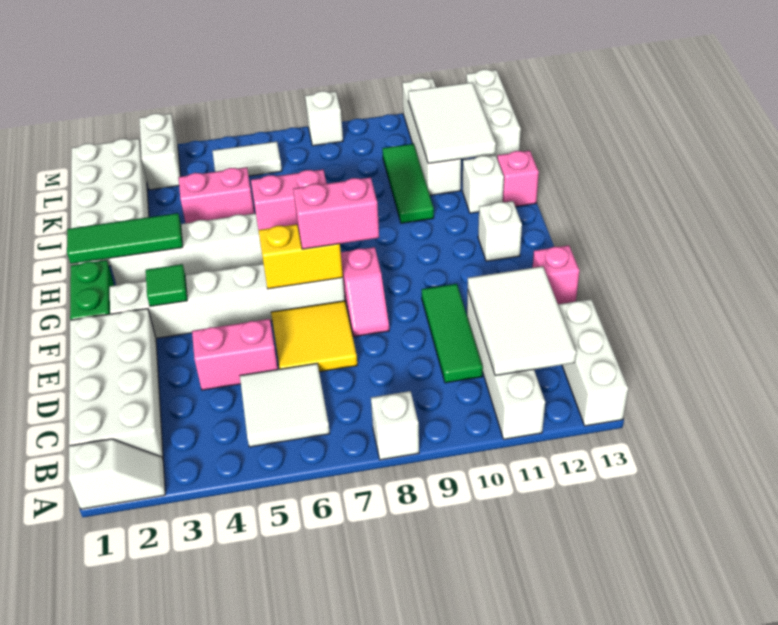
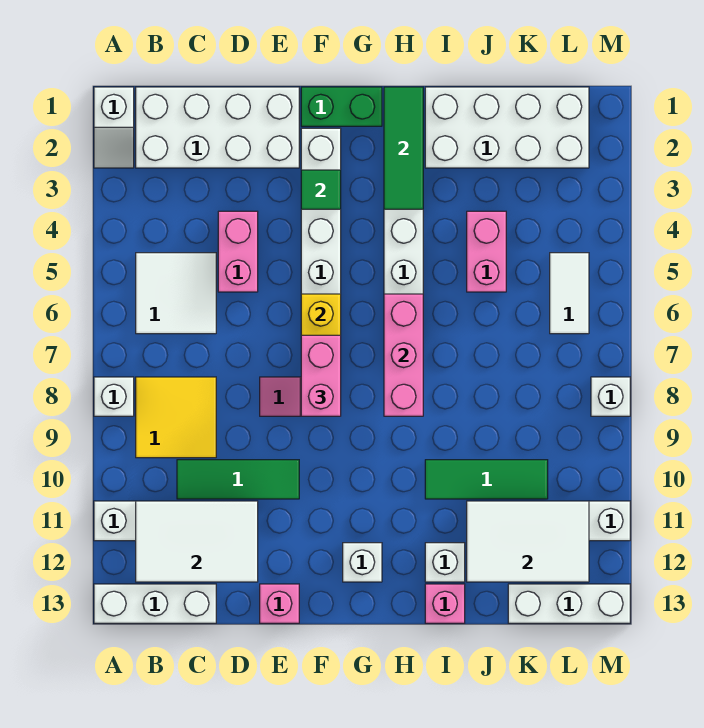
yellow tile D6:E7 level 1 -> yellow tile B8:C9 level 1
pink brick H6:H7 level 2 -> pink brick H6:H8 level 2
white brick L3:M3 level 1 -> none

